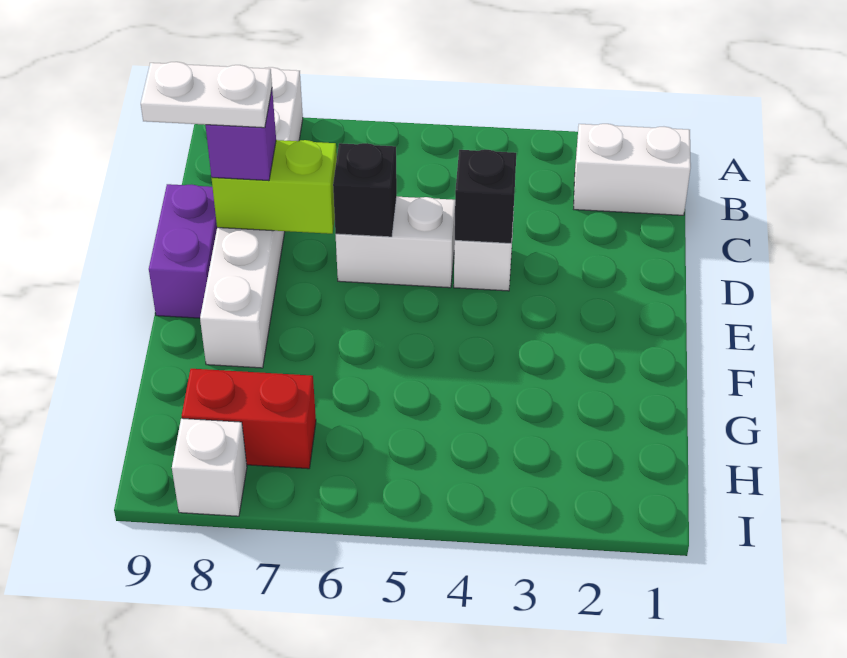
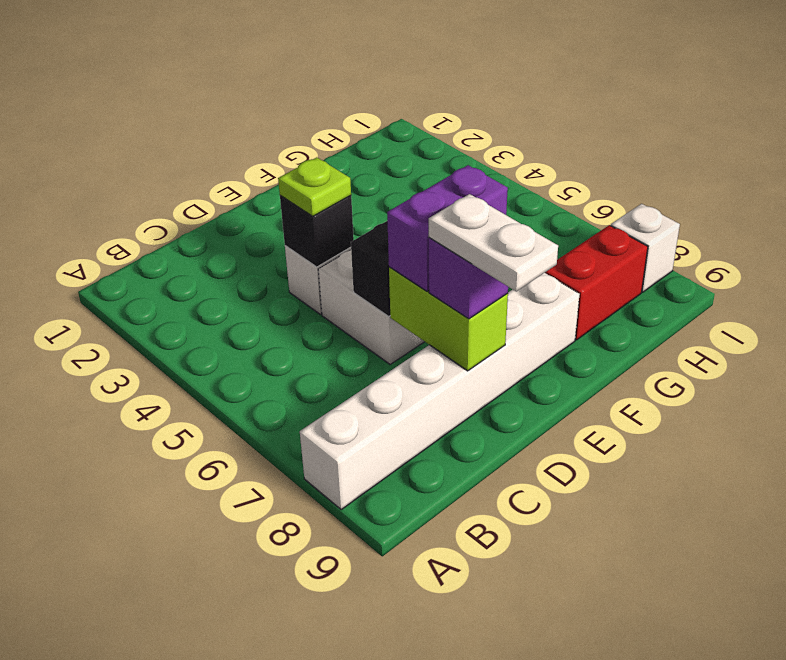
white brick B1:B2 level 1 -> none
none -> lime plate D4 level 3
purple brick D9:E9 level 1 -> purple brick D7:E7 level 3
red brick H7:H8 level 1 -> red brick G8:H8 level 1

